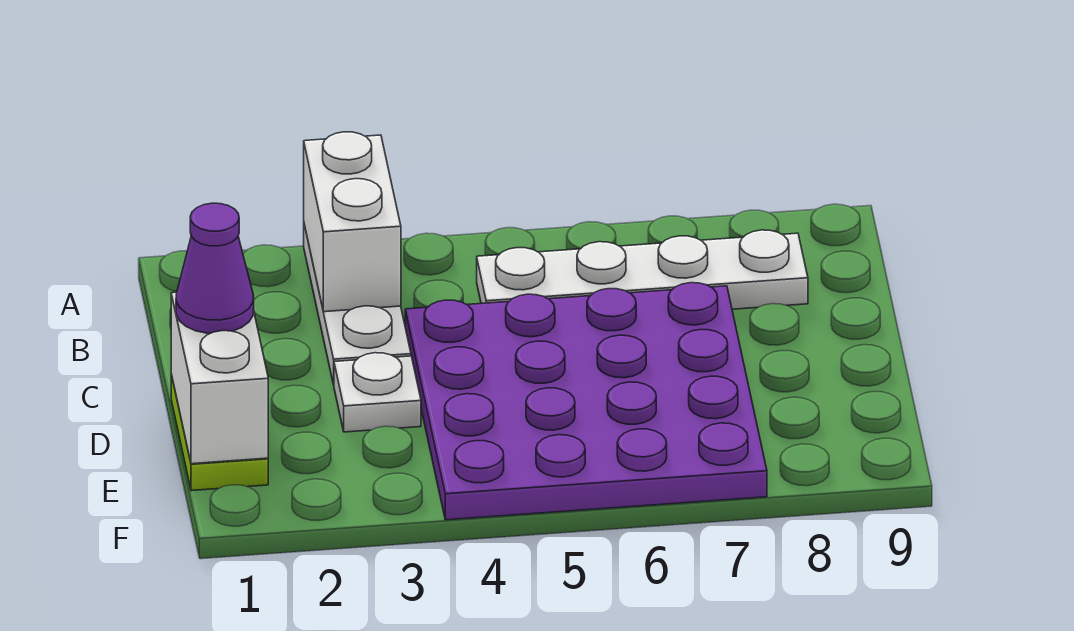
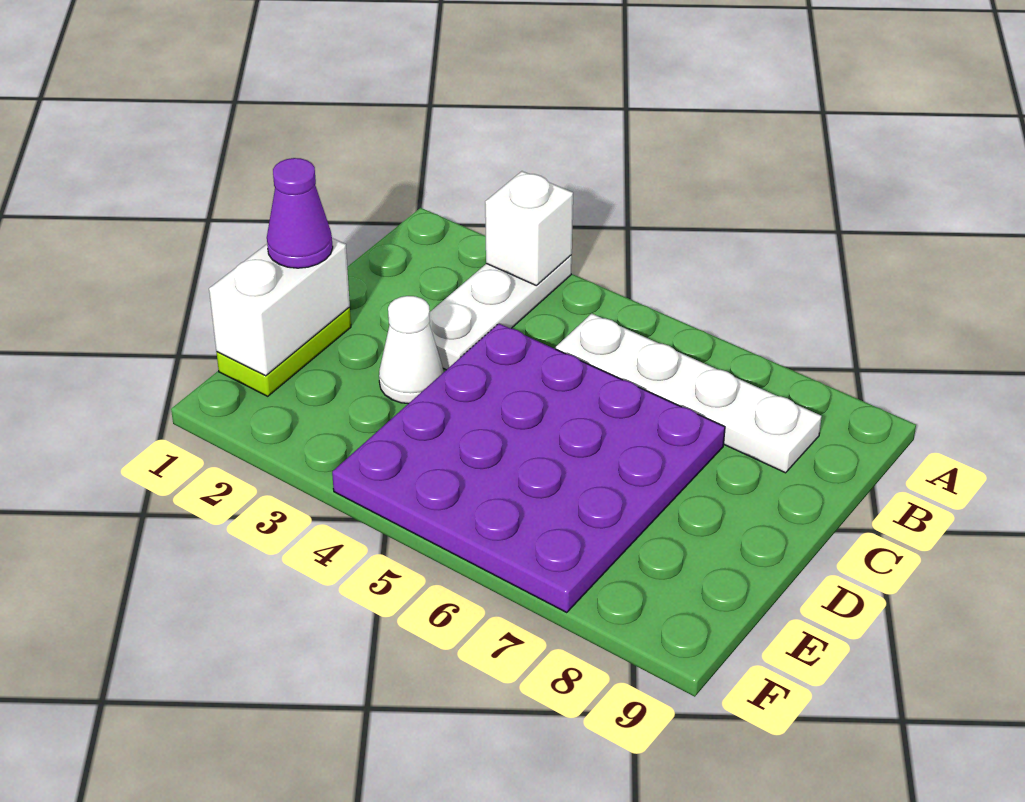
white brick A3:B3 level 2 -> white brick A3 level 2
white plate D3 level 1 -> white cone D3 level 1

